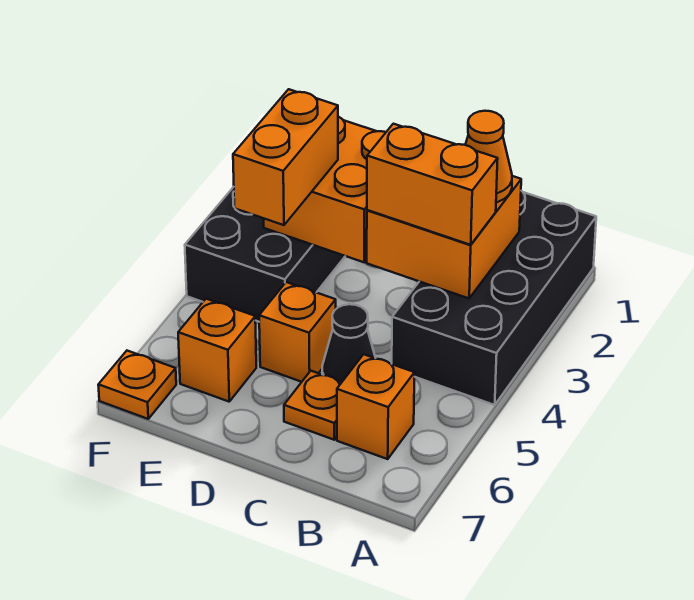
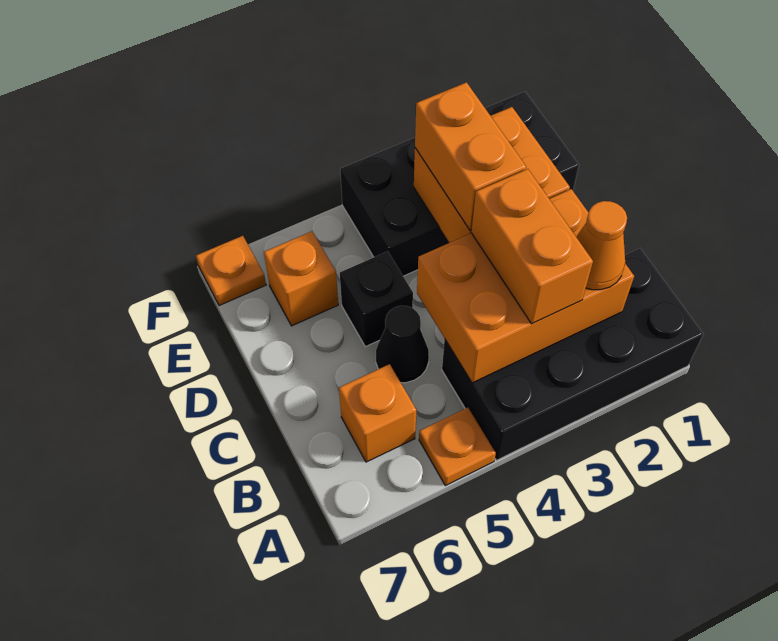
orange brick B2:C3 level 2 -> orange brick B2:C4 level 2
orange plate C6 level 1 -> orange plate A5 level 1
orange brick D5 level 1 -> black brick D5 level 1
orange brick E3:E4 level 3 -> orange brick D3:E3 level 3

